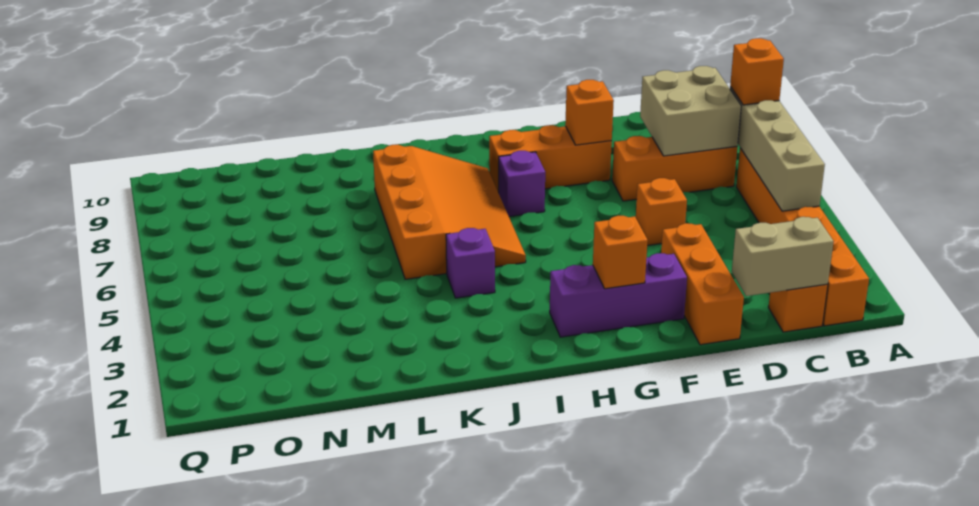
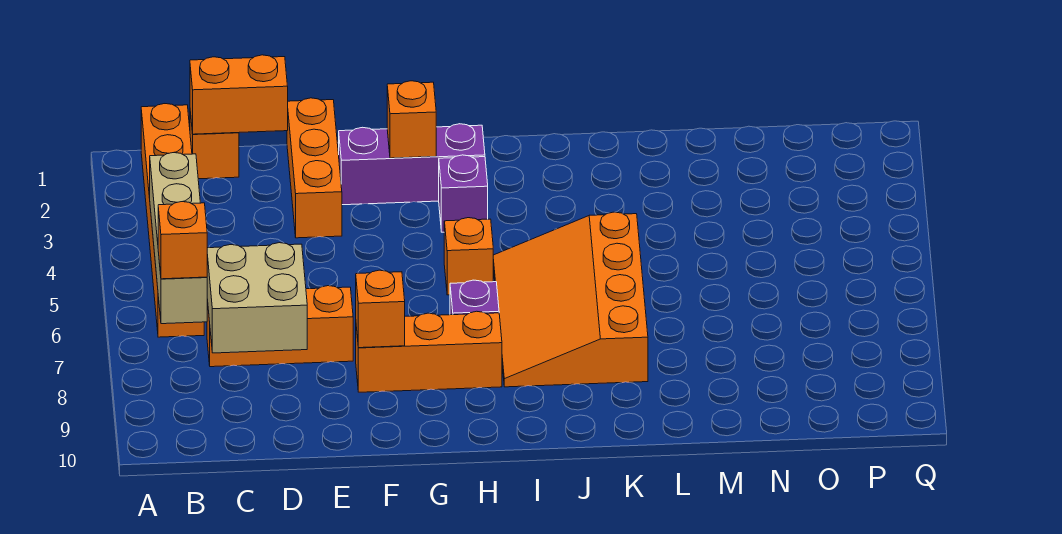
tan brick C1:D1 level 2 -> orange brick C1:D1 level 2
orange brick E5 level 1 -> orange brick H5 level 1
purple brick J4 level 1 -> purple brick H3 level 1

